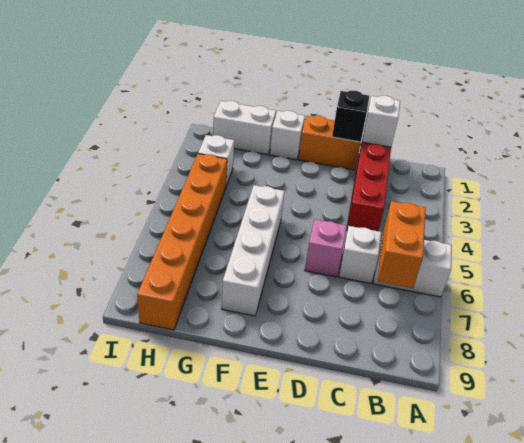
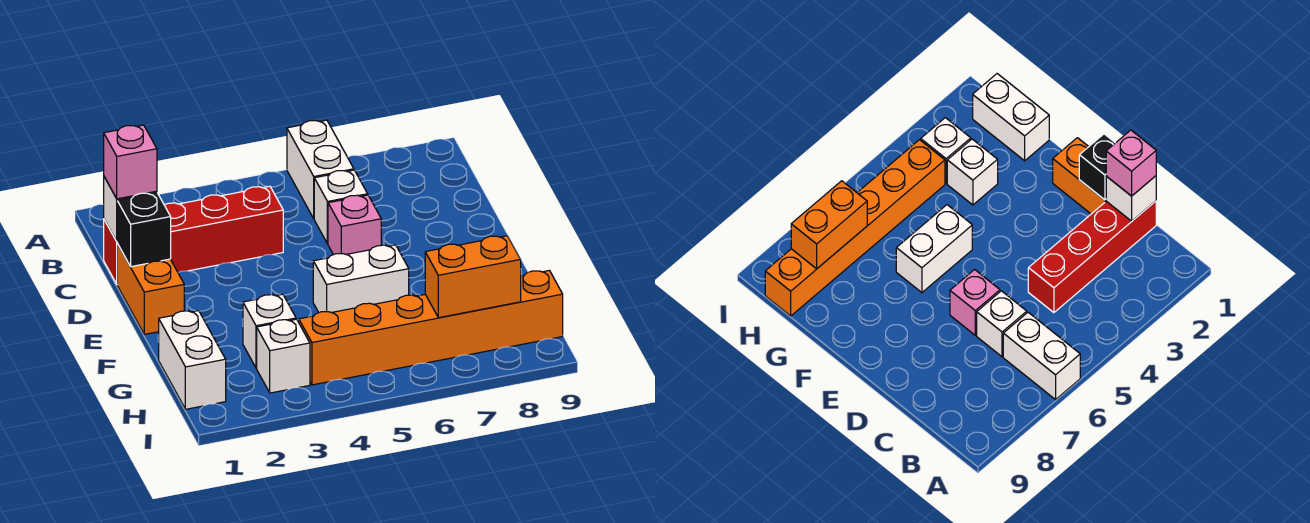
orange brick B6:B7 level 2 -> orange brick H7:H8 level 2
none -> pink brick C1 level 3
white brick F1 level 1 -> white brick G3 level 1
white brick F5:F8 level 1 -> white brick F5:F6 level 1

